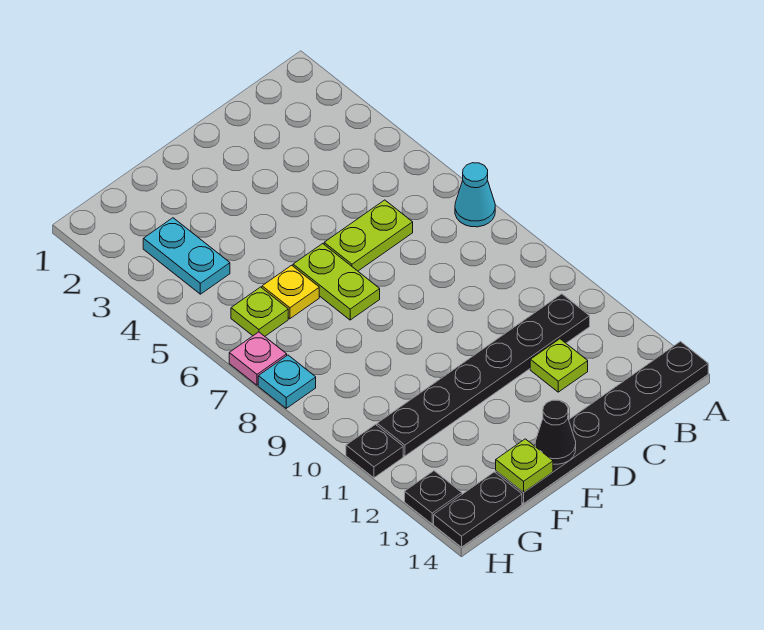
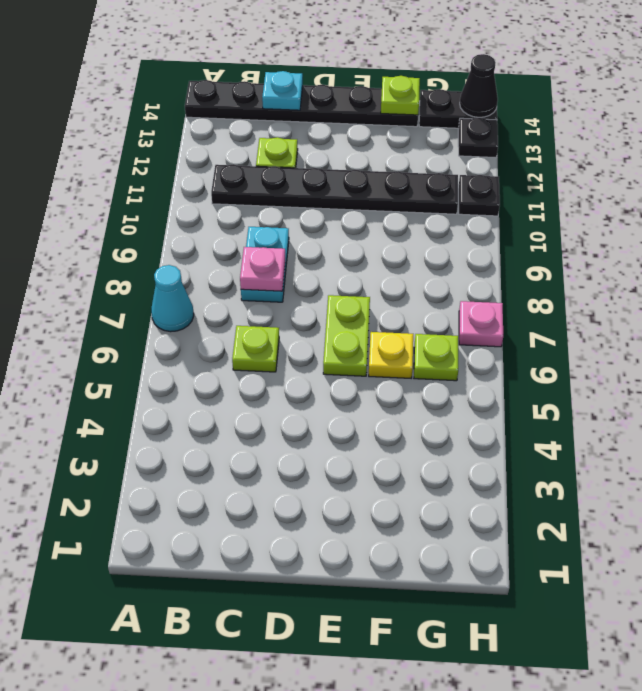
lime plate C6:D6 level 1 -> lime plate C6 level 1
none -> pink plate C8 level 2
black cone E14 level 2 -> black cone H14 level 2
cyan plate G3:G4 level 1 -> cyan plate C8:C9 level 1
cyan plate H8 level 1 -> cyan plate C14 level 2

